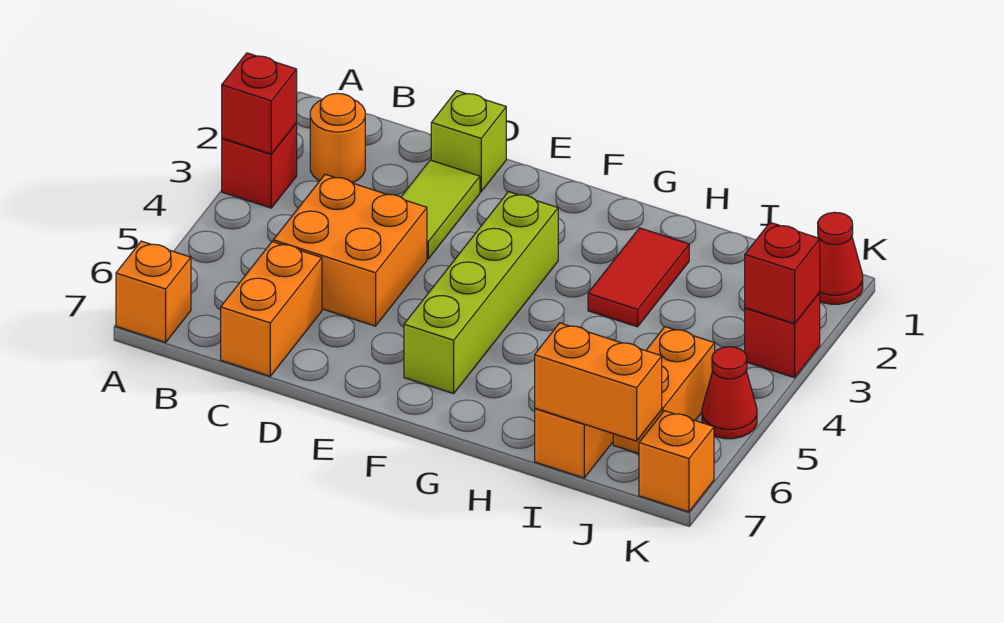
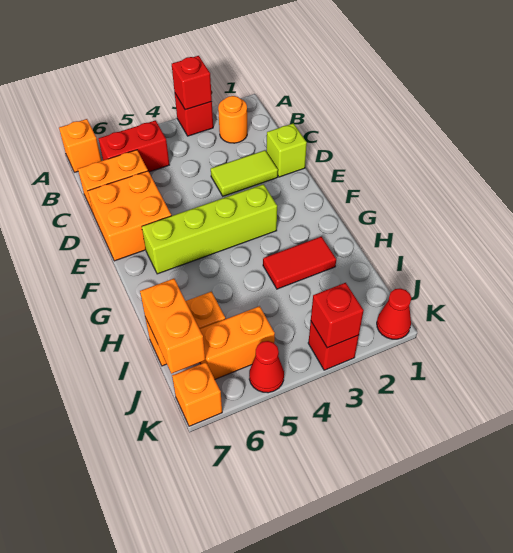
none -> red brick B5:B6 level 1
orange brick C4:D5 level 1 -> orange brick D6:E7 level 1

